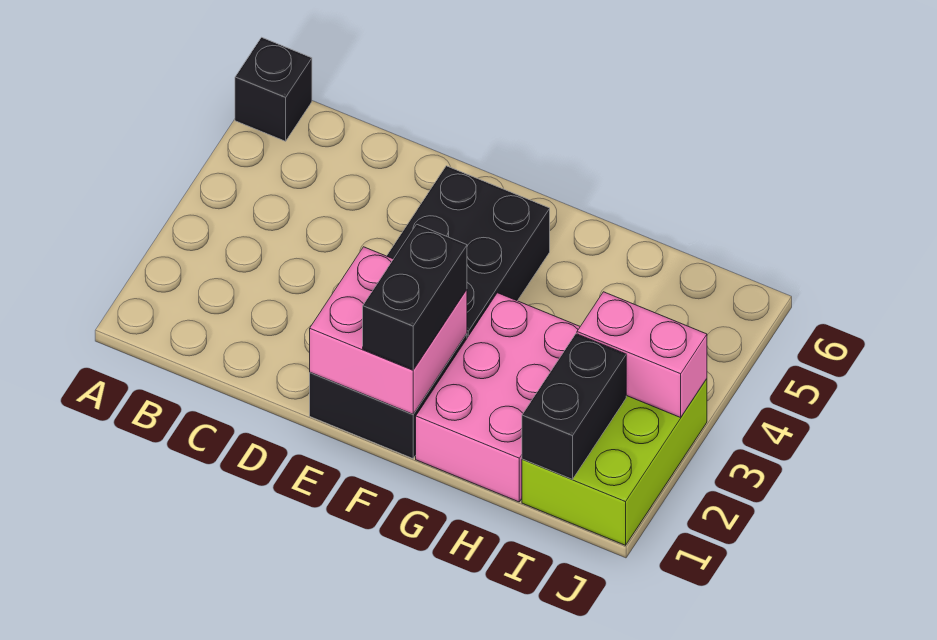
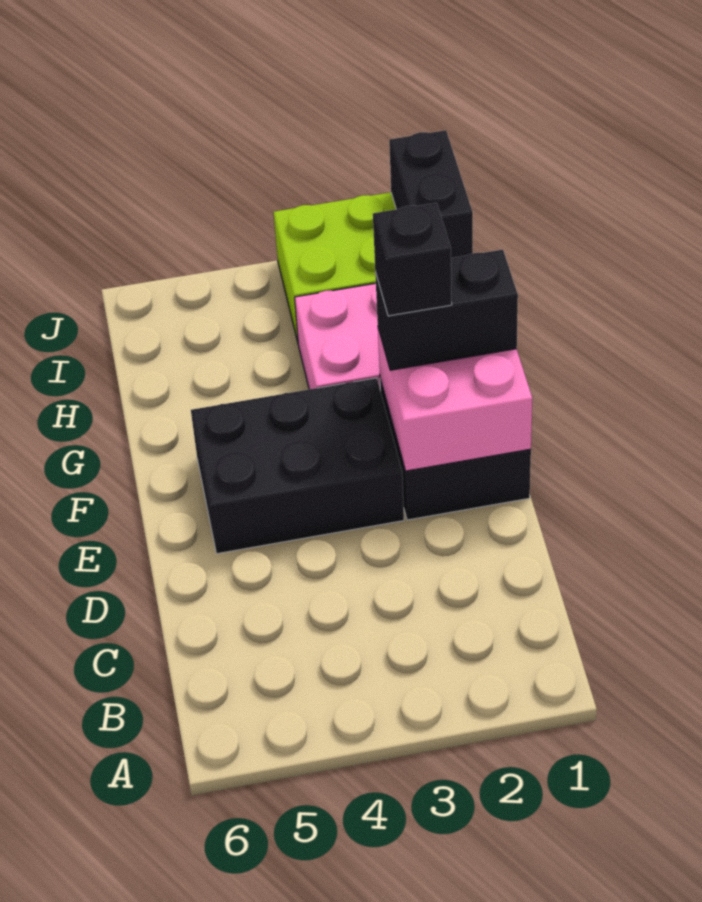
black brick A6 level 1 -> black brick F2 level 4
black brick I1:I2 level 2 -> black brick I1:J1 level 2
pink brick I3:J3 level 2 -> none

